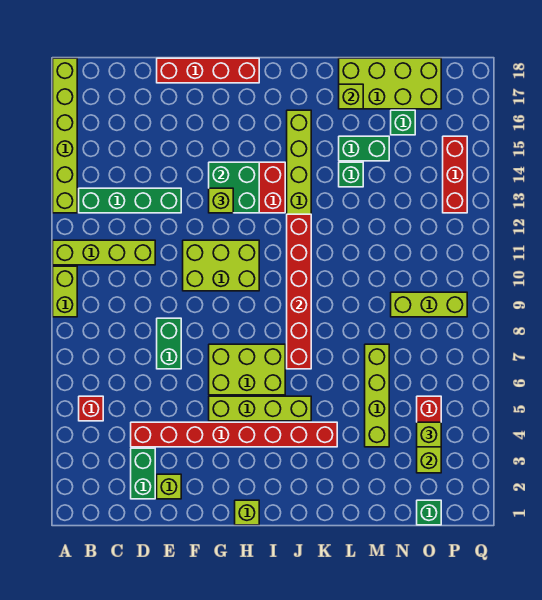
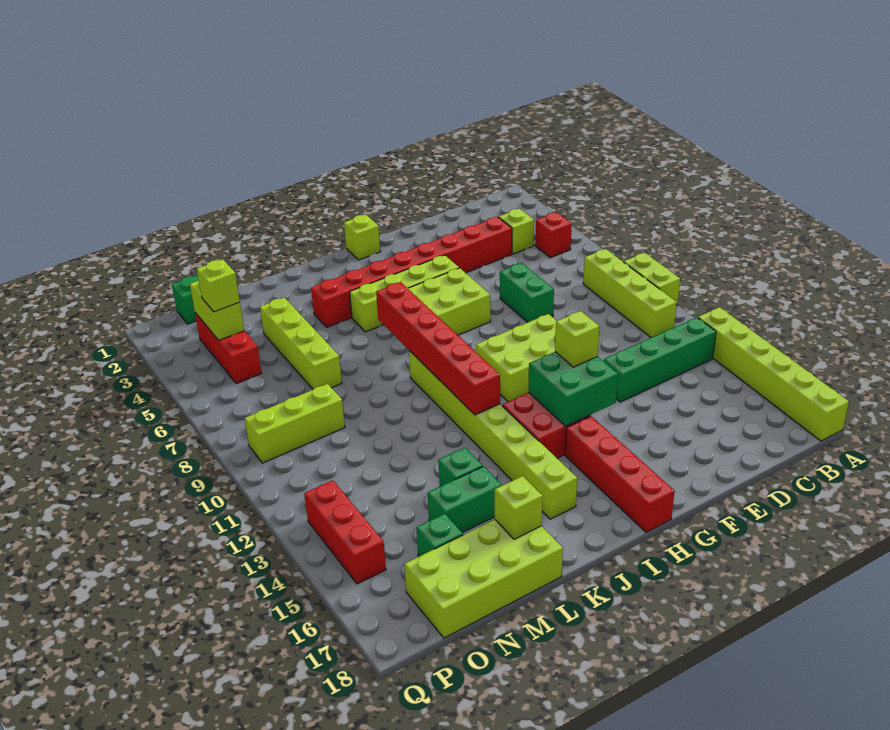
lime brick A11:D11 level 1 -> lime brick B8:B11 level 1
green brick D2:D3 level 1 -> none
lime brick E2 level 1 -> lime brick C4 level 1
red brick E18:H18 level 1 -> red brick H15:H18 level 1

